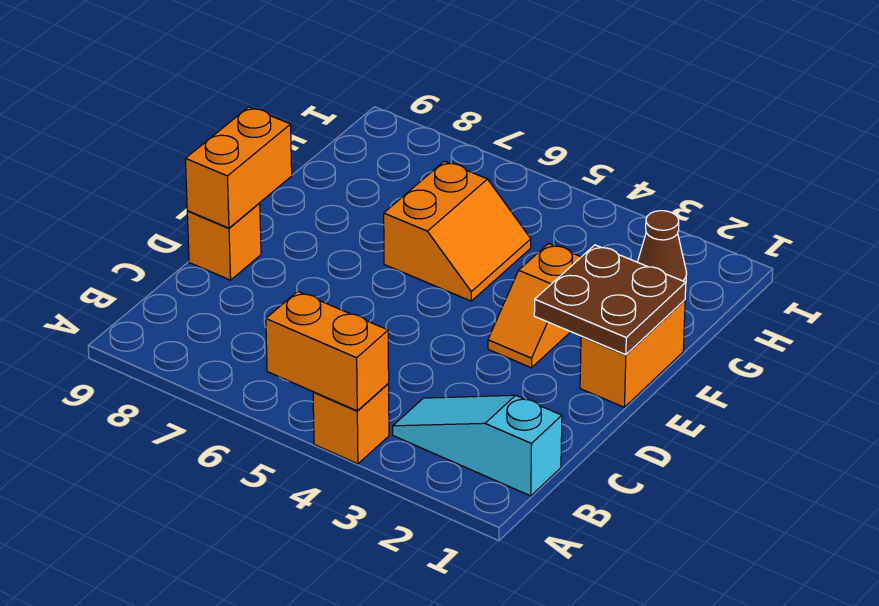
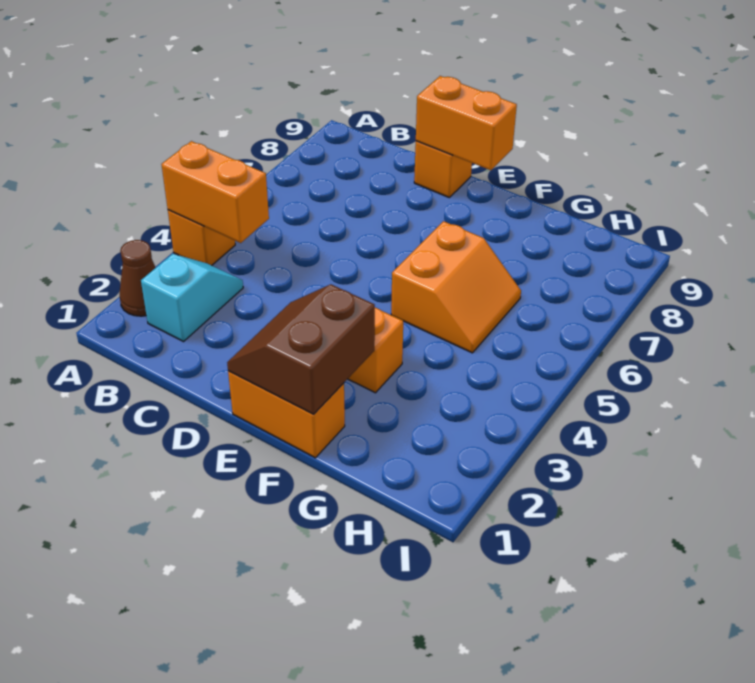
orange brick A4:A5 level 2 -> orange brick A4:B4 level 2
cyan slope B1:B3 level 1 top 1 -> cyan slope B2:B3 level 1 top 2
brown plate E1:F2 level 2 -> brown slope E1:F2 level 2 top F
orange slope F5:G6 level 1 top 6 -> orange slope F5:G6 level 1 top F
brown cone H2 level 1 -> brown cone A2 level 1

